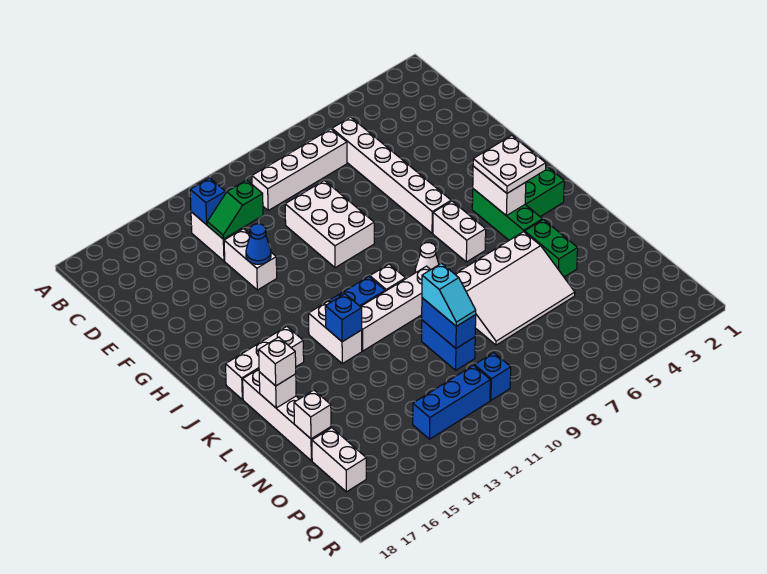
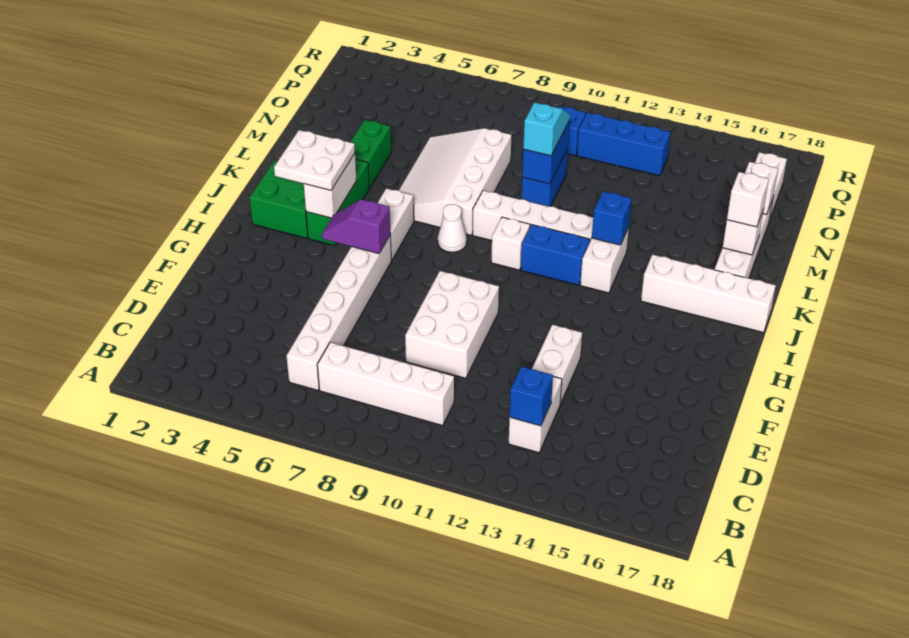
green slope D12:D13 level 2 top 12 -> none
blue cone F13 level 2 -> none
none -> purple slope H5:H6 level 2 top 6
white brick J15:J17 level 1 -> white brick J15:J18 level 1
white slope L5:N8 level 1 top L -> white slope K6:N8 level 1 top 8

